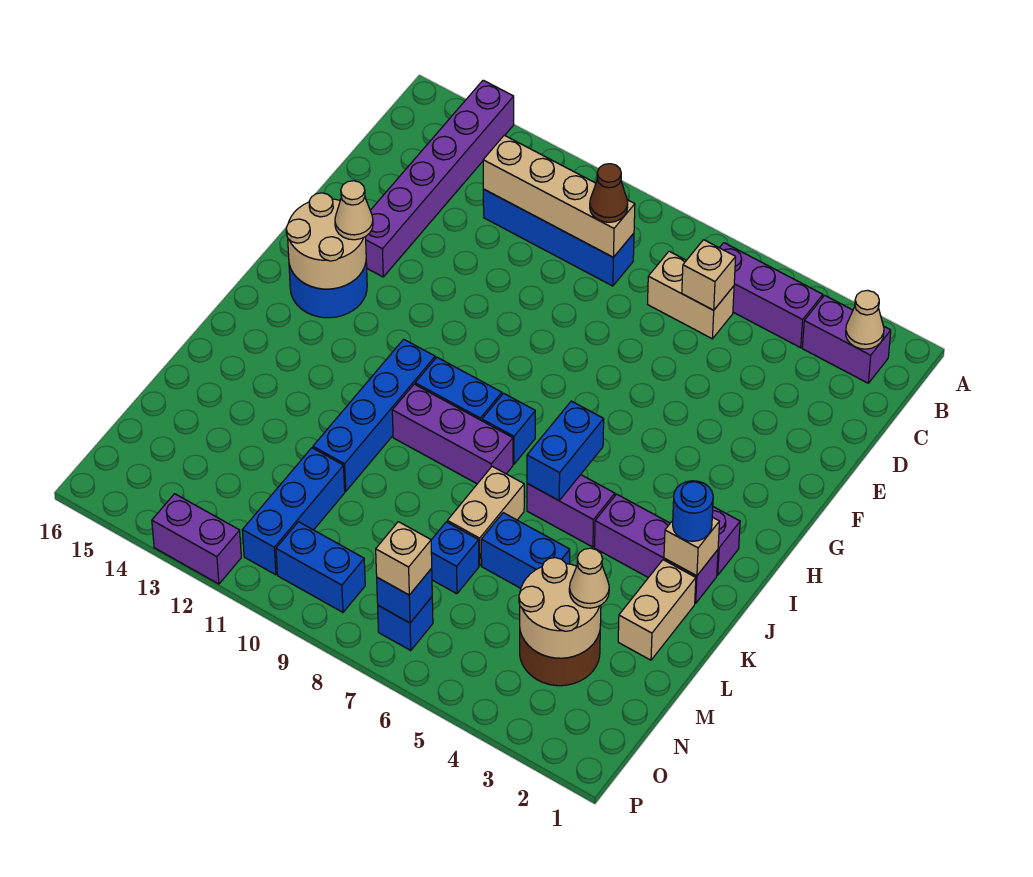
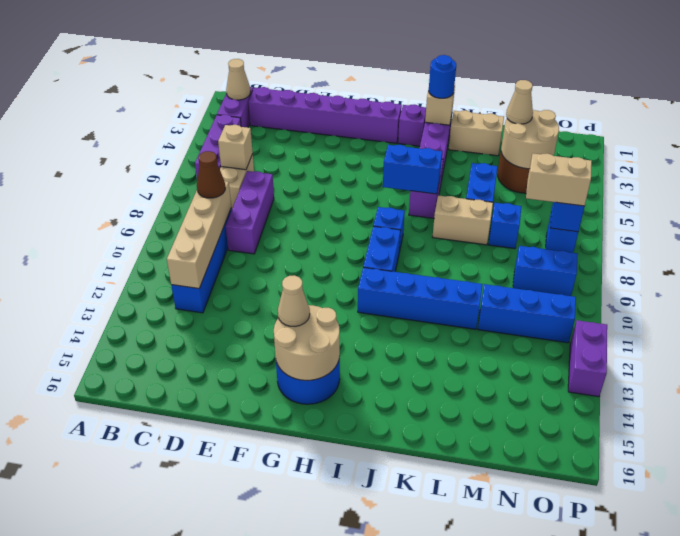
purple brick A14:F14 level 1 -> purple brick C2:H2 level 1
purple brick J8:J10 level 1 -> purple brick D7:D9 level 1
tan brick O7 level 3 -> tan brick N7:O7 level 3
blue brick O9:O10 level 1 -> blue brick N9:O9 level 1

